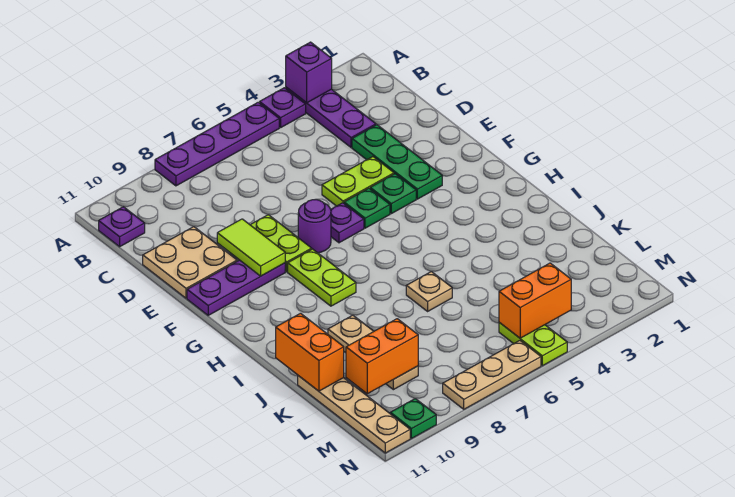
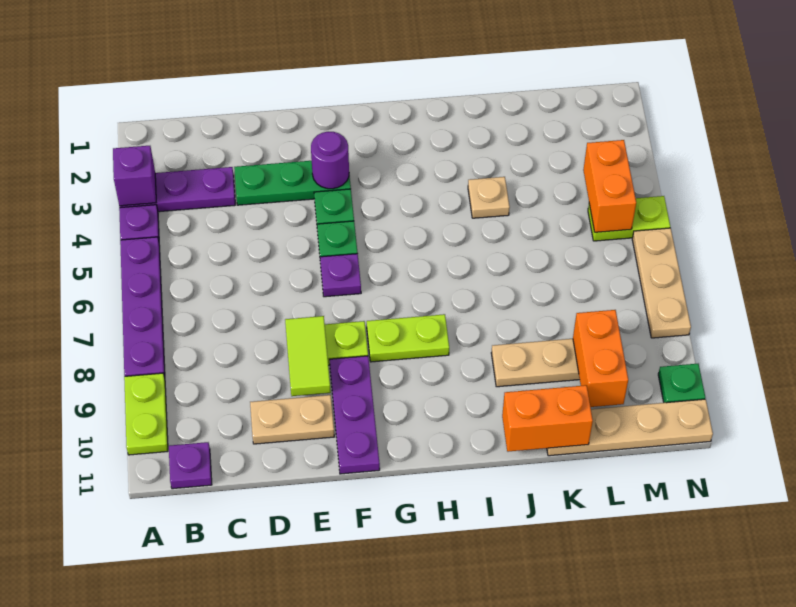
tan plate D10:E11 level 1 -> tan plate D10:E10 level 1
lime plate E4:E5 level 1 -> lime plate A9:A10 level 1
lime tile E9:F9 level 2 -> lime tile E8:E9 level 2
purple round brick F7 level 1 -> purple round brick F3 level 2
tan plate J6 level 1 -> tan plate J4 level 1

